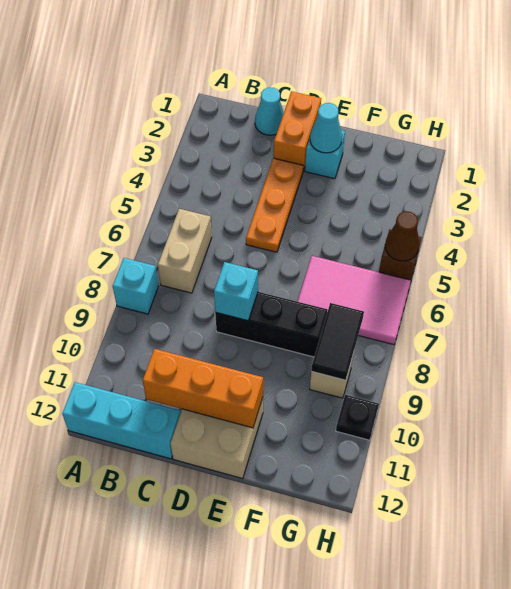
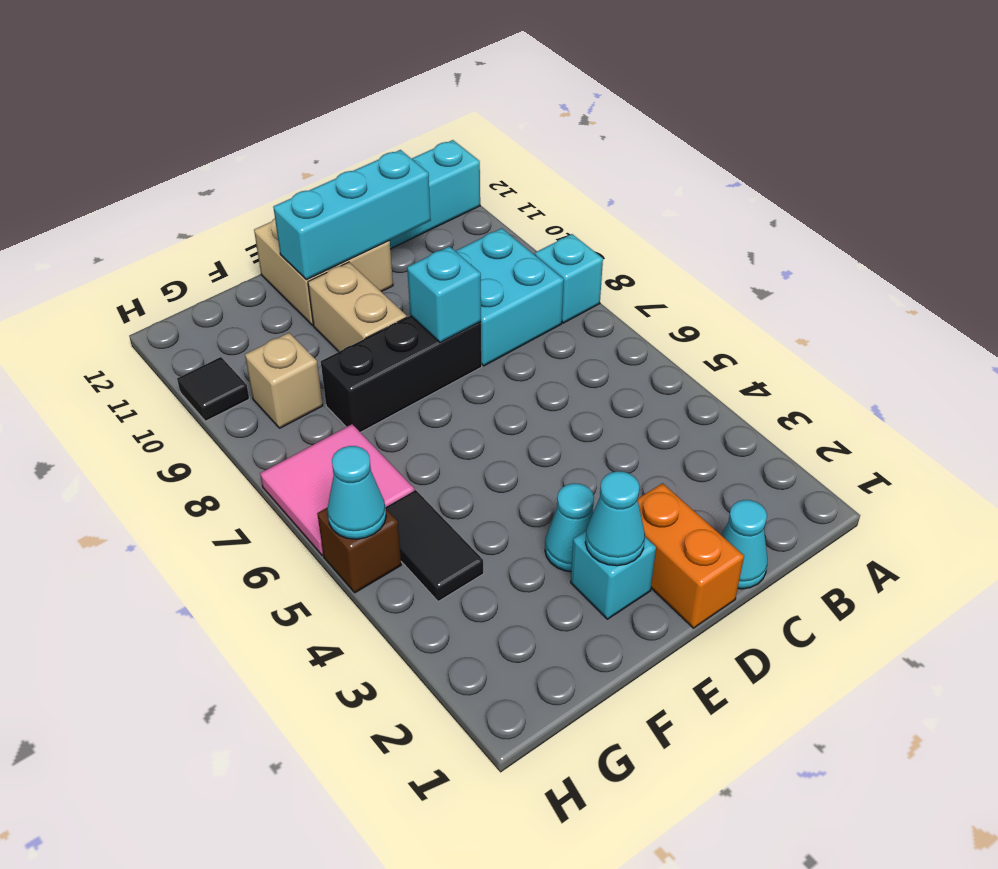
tan brick B6:B7 level 1 -> tan brick E9:E10 level 1
none -> cyan brick B8:C9 level 1
orange brick C11:E11 level 2 -> cyan brick C11:E11 level 2
orange plate D3:D5 level 1 -> none
none -> cyan cone E3 level 1
pink tile F6:H7 level 1 -> pink tile G6:H7 level 1
black tile G8:G9 level 2 -> black tile G4:G5 level 1
brown cone H5 level 2 -> cyan cone H5 level 2
black plate H10 level 1 -> black tile H10 level 1

